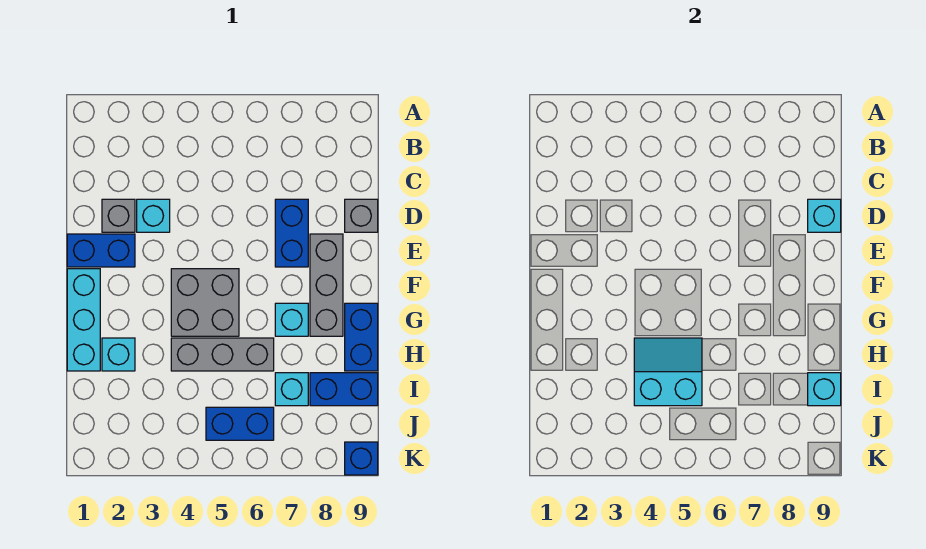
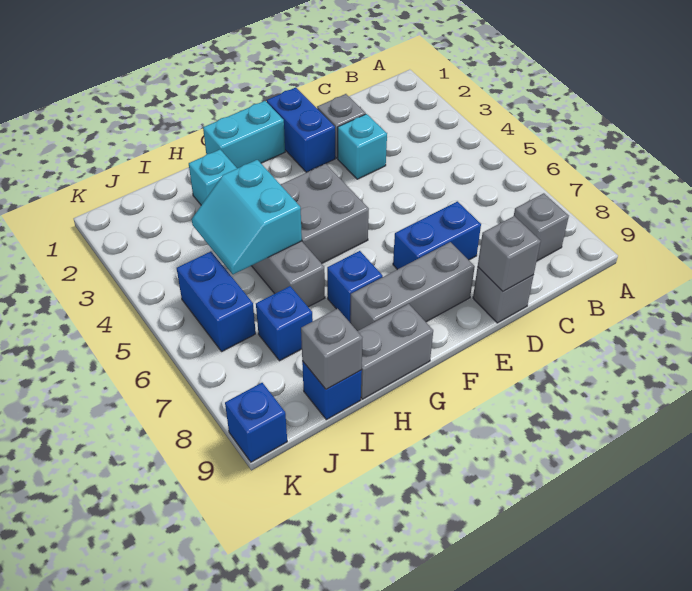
none -> grey brick B8 level 1
cyan brick D9 level 2 -> grey brick D9 level 2
cyan brick F1:H1 level 1 -> cyan brick F1:G1 level 1
cyan brick G7 level 1 -> blue brick G7 level 1
blue brick G9:H9 level 1 -> grey brick G9:H9 level 1
cyan slope H4:I5 level 2 top I -> cyan slope H4:I5 level 2 top H
cyan brick I7 level 1 -> blue brick I7 level 1
blue brick I8:I9 level 1 -> blue brick I9 level 1
cyan brick I9 level 2 -> grey brick I9 level 2

